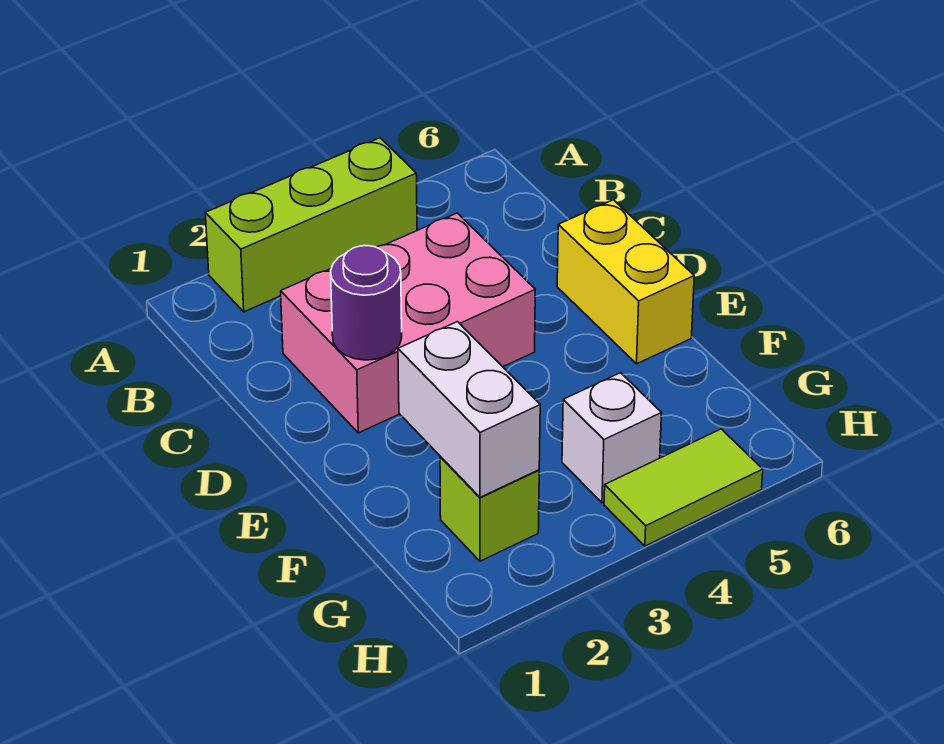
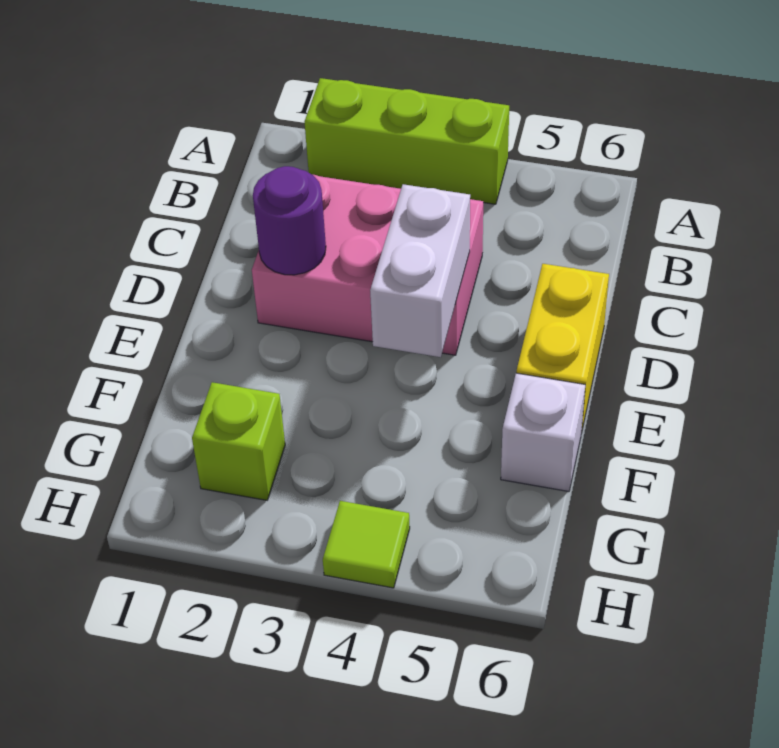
white brick F2:G2 level 2 -> white brick D4:E4 level 2
white brick G4 level 1 -> white brick F6 level 1
lime tile H4:H5 level 1 -> lime tile H4 level 1

